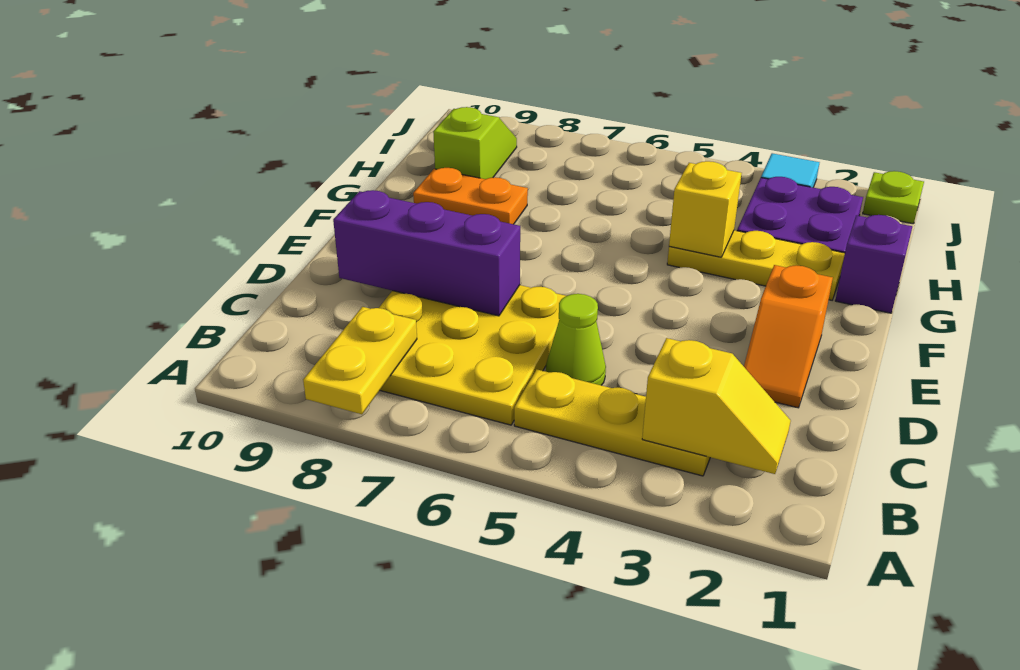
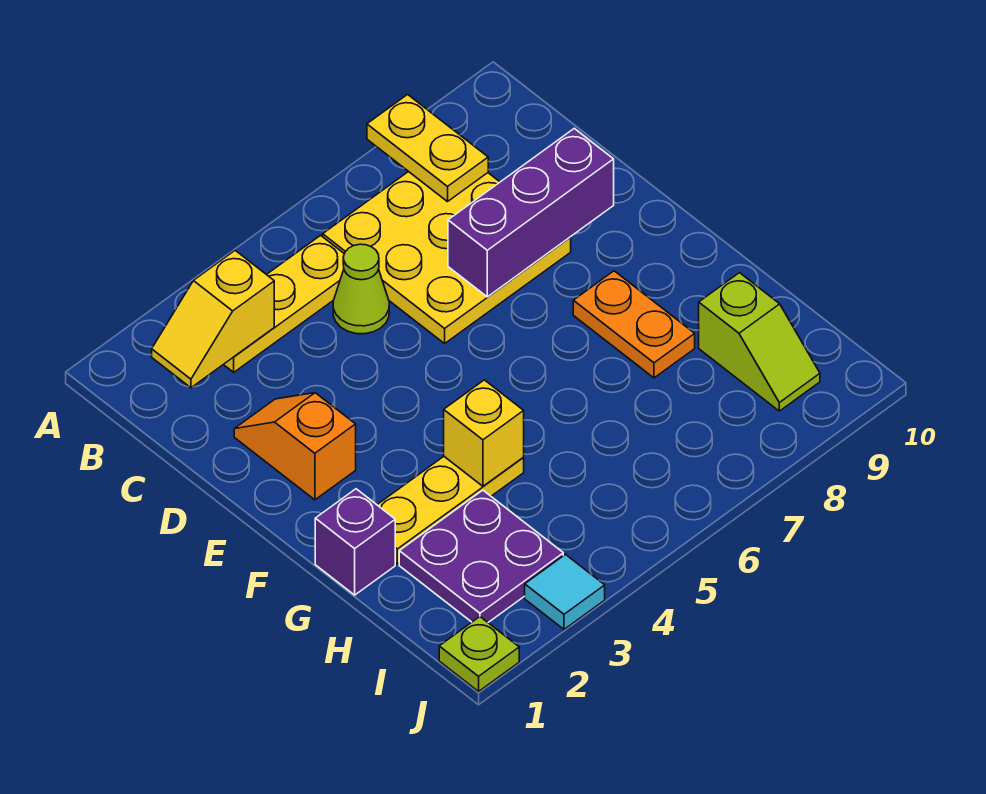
orange plate G8:G9 level 1 -> orange plate F8:G8 level 1

